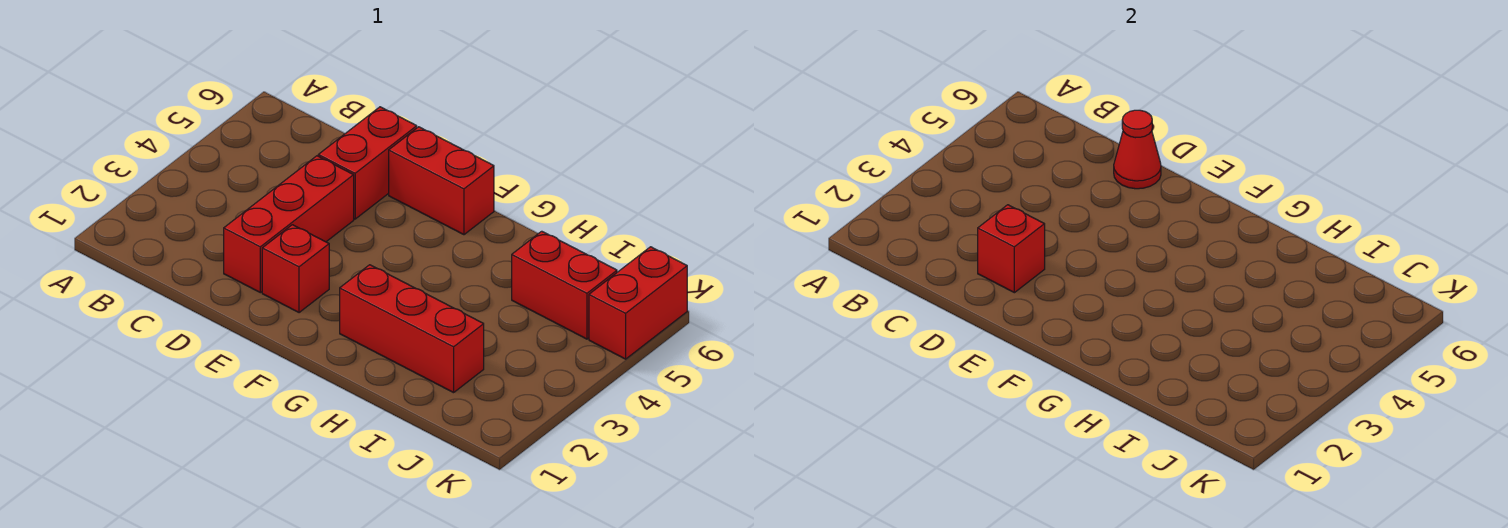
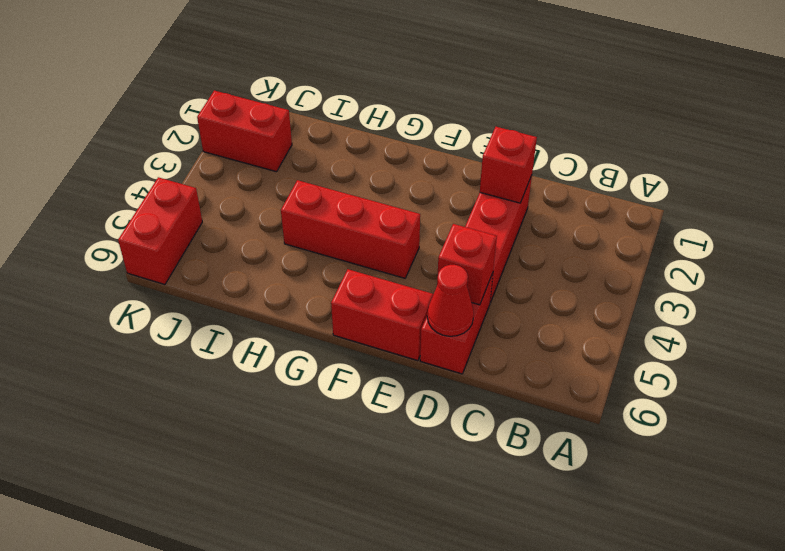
red brick E2 level 1 -> red brick D5 level 2
red brick G2:I2 level 1 -> red brick F4:H4 level 1
red brick I5:J5 level 1 -> red brick J2:K2 level 1

